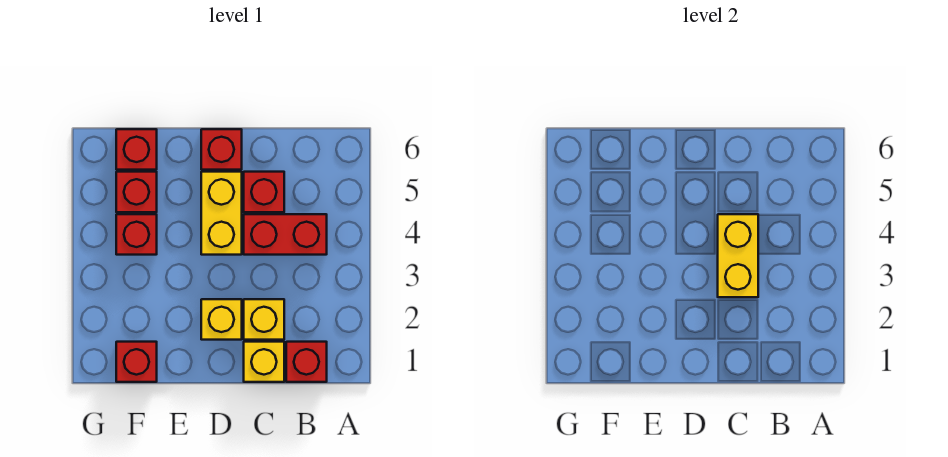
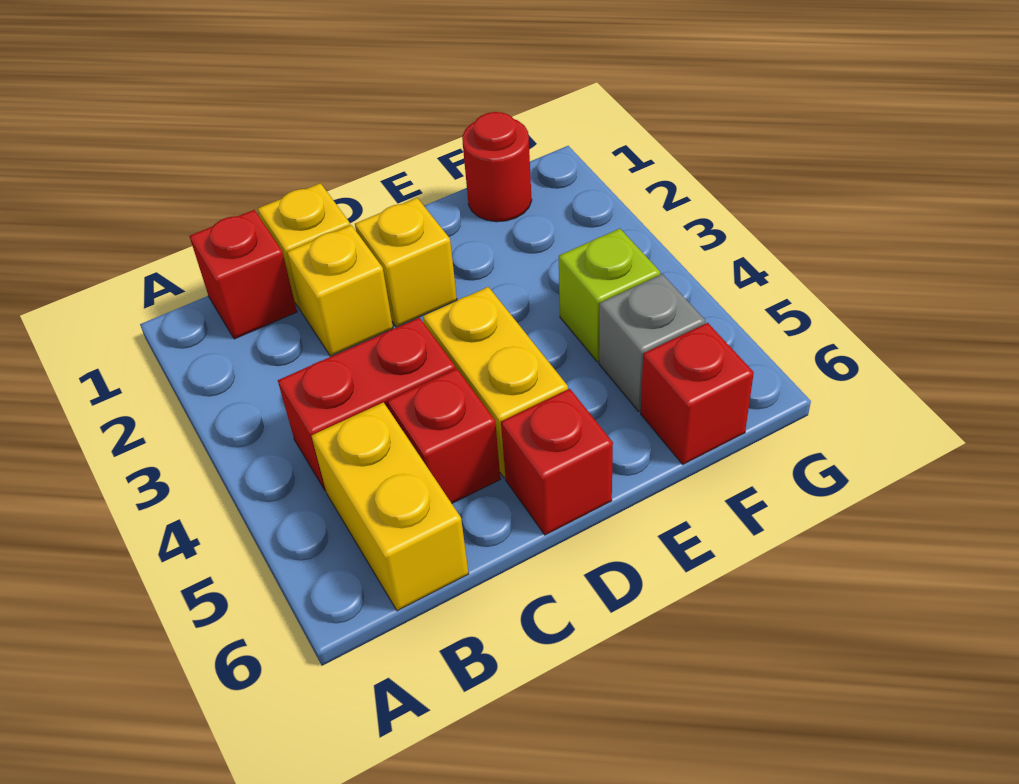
yellow brick C3:C4 level 2 -> yellow brick B5:B6 level 1
red brick F1 level 1 -> red round brick F1 level 1
red brick F4 level 1 -> lime brick F4 level 1
red brick F5 level 1 -> grey brick F5 level 1

